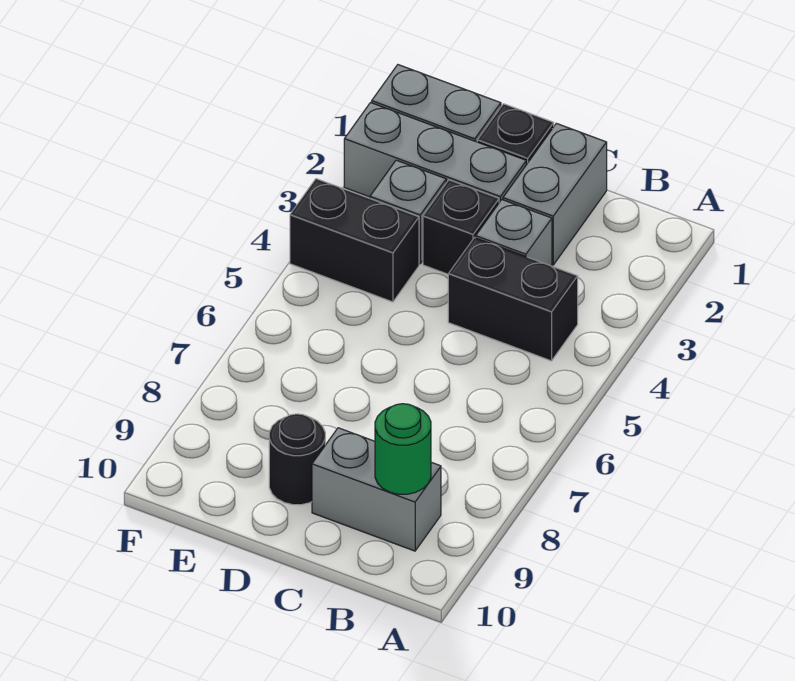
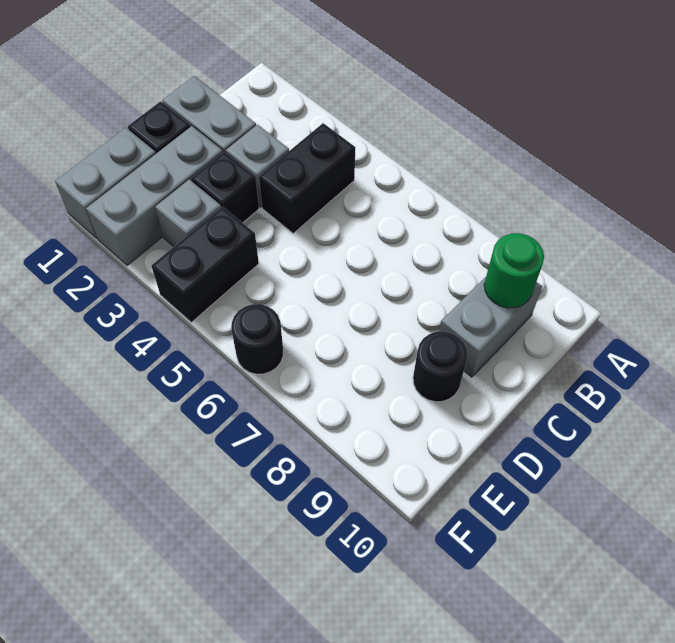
none -> black round brick F6 level 1

